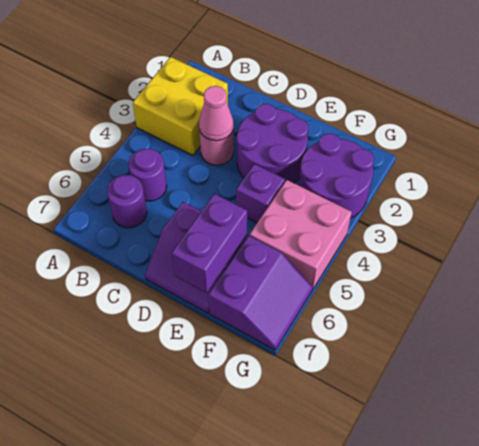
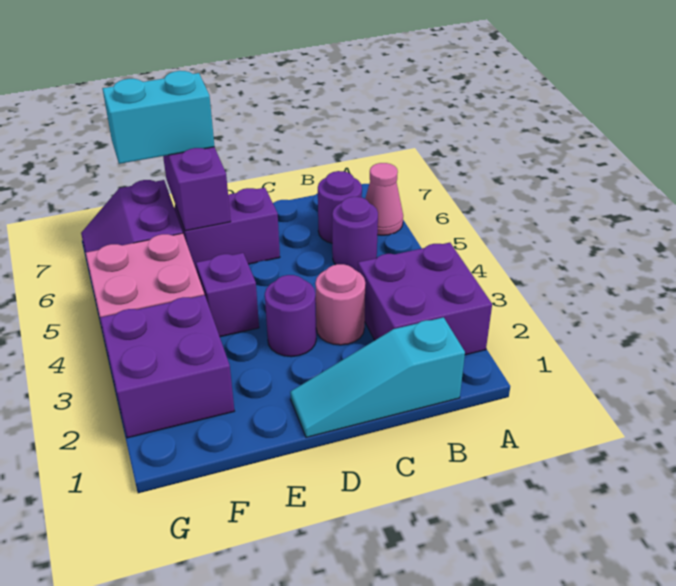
yellow brick A2:B3 level 1 -> purple brick A2:B3 level 1
none -> cyan slope B1:D1 level 1 top B
pink cone C3 level 2 -> pink cone A6 level 1
purple round brick D2:E3 level 1 -> purple round brick D3 level 1
none -> cyan brick E7:F7 level 3
purple round brick F2:G3 level 1 -> purple brick F2:G3 level 1

